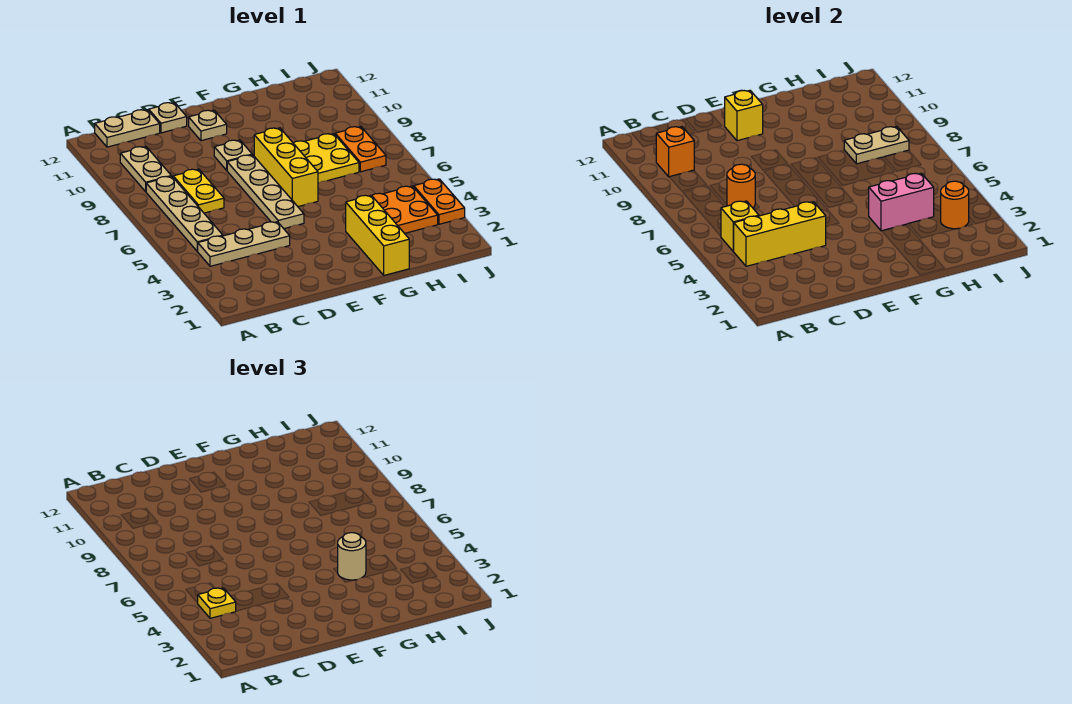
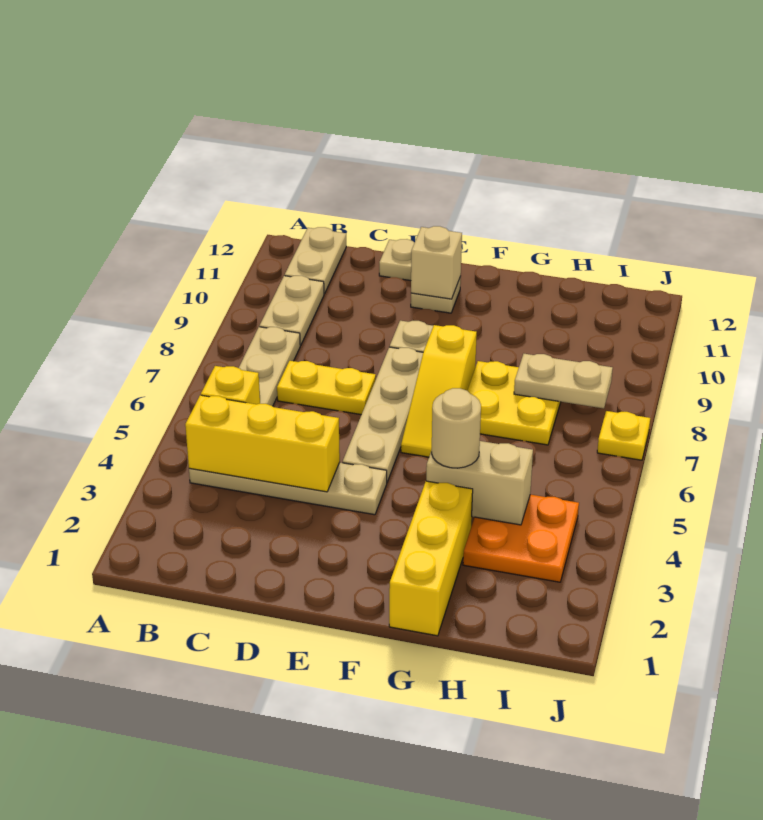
tan plate B4:D4 level 1 -> tan plate B4:E4 level 1
yellow plate B4 level 3 -> yellow plate J7 level 1
orange brick B10 level 2 -> none
tan plate B12:C12 level 1 -> tan plate B11:B12 level 1
yellow plate C7:C8 level 1 -> yellow plate C7:D7 level 1
orange round brick C7 level 2 -> none
yellow brick E11 level 2 -> tan brick E11 level 2
yellow brick F6:F8 level 1 -> yellow slope F6:F8 level 1 top 8
pink brick G4:H4 level 2 -> tan brick G4:H4 level 2
orange round brick I3 level 2 -> none
orange plate I7:I8 level 1 -> none
orange plate J3:J4 level 1 -> none

